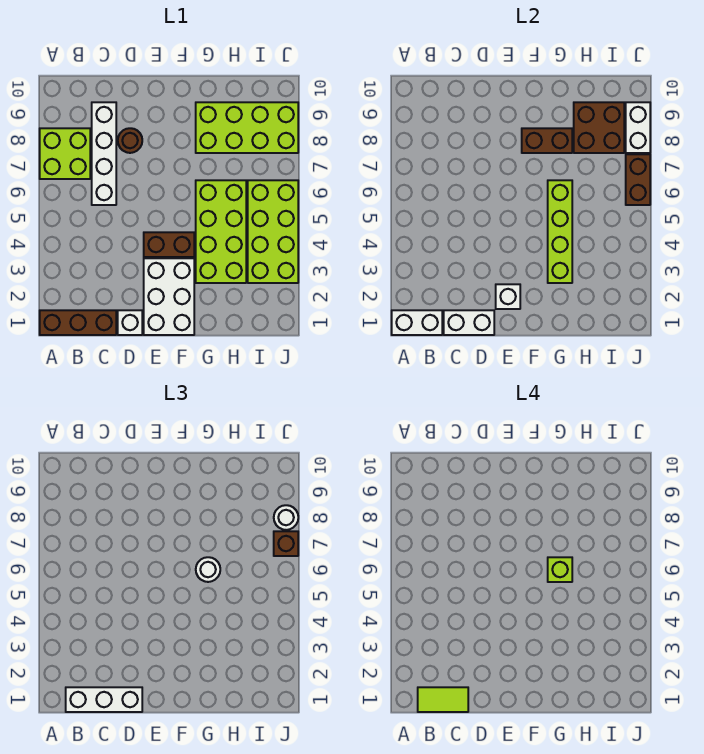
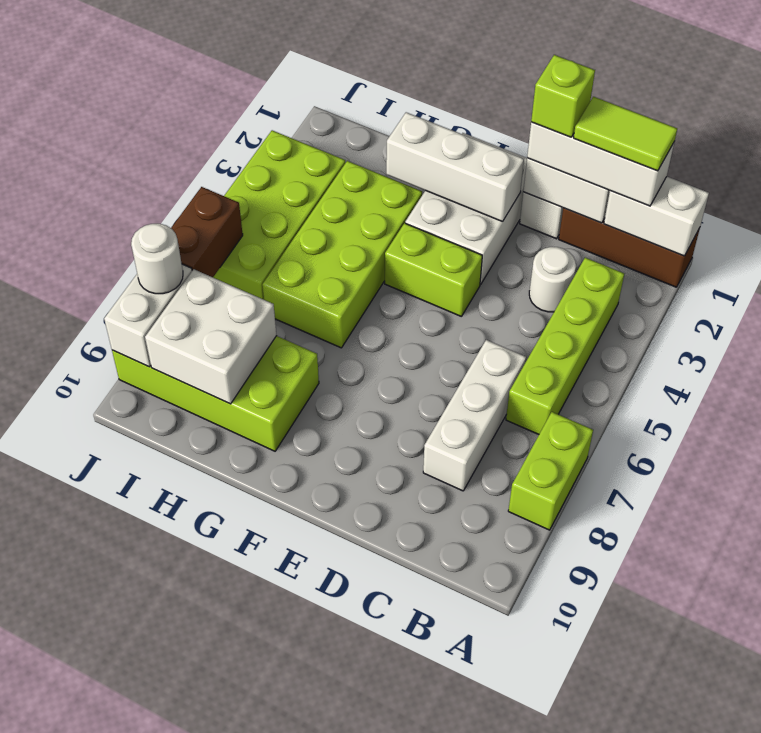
lime brick A7:B8 level 1 -> lime brick A7:A8 level 1
white brick C6:C9 level 1 -> white brick C6:C8 level 1
brown round brick D8 level 1 -> none
white brick E2 level 2 -> white brick E2:G2 level 2
brown brick E4:F4 level 1 -> lime brick E4:F4 level 1
brown brick F8:G8 level 2 -> none
lime brick G3:G6 level 2 -> lime brick B3:B6 level 1
white round brick G6 level 3 -> white round brick C3 level 1
lime brick G6 level 4 -> lime brick D1 level 4
brown brick H8:I9 level 2 -> white brick H8:I9 level 2
brown brick J7 level 3 -> none

